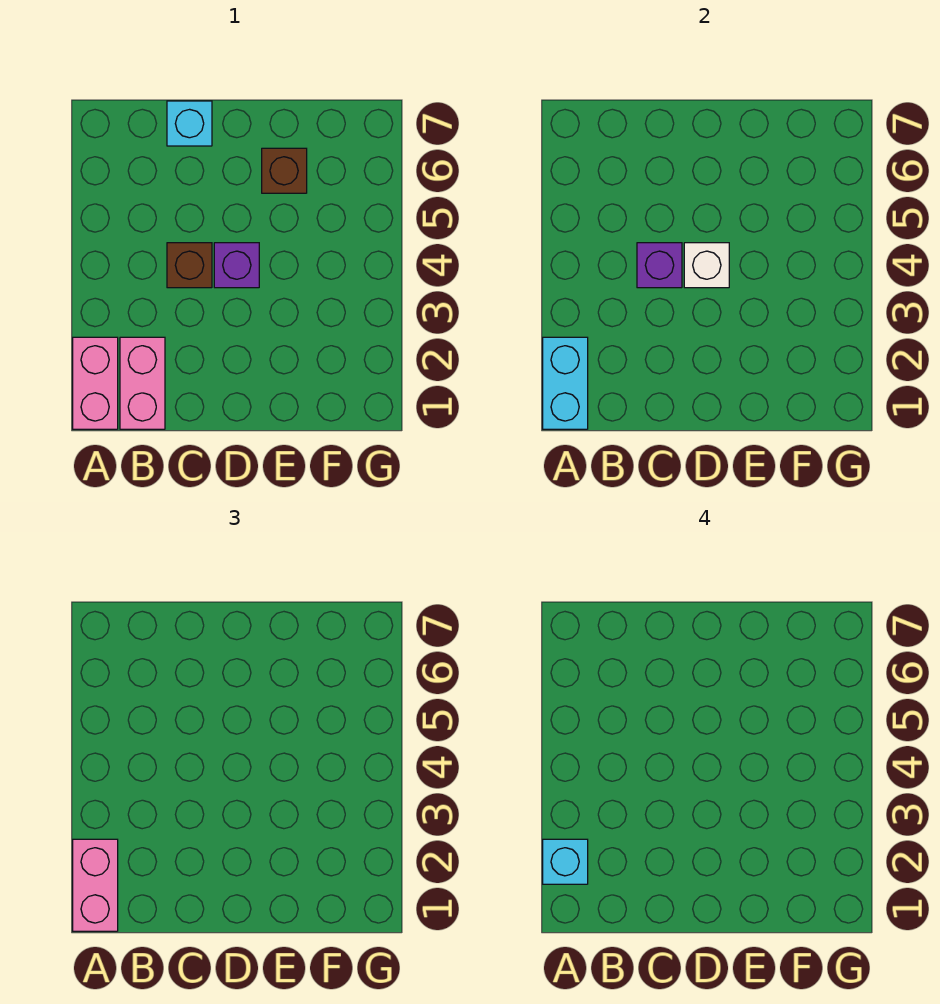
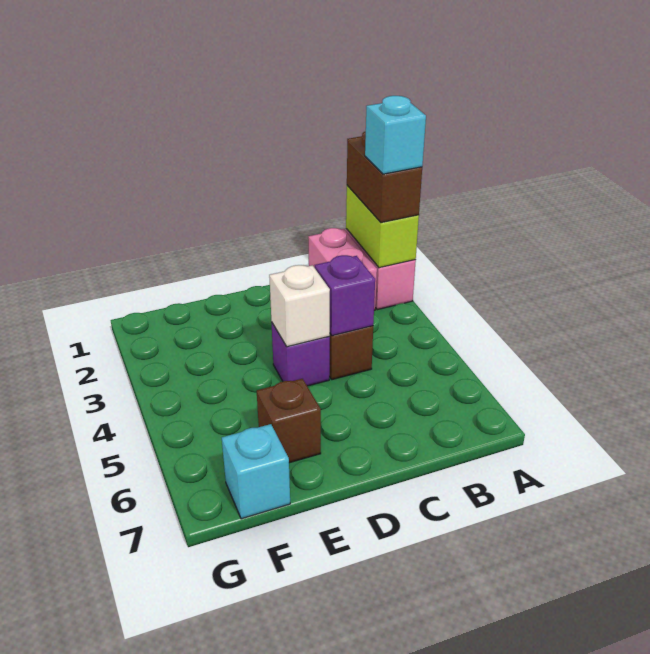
cyan brick A1:A2 level 2 -> lime brick A1:A2 level 2
pink brick A1:A2 level 3 -> brown brick A1:A2 level 3
cyan brick C7 level 1 -> cyan brick F7 level 1

